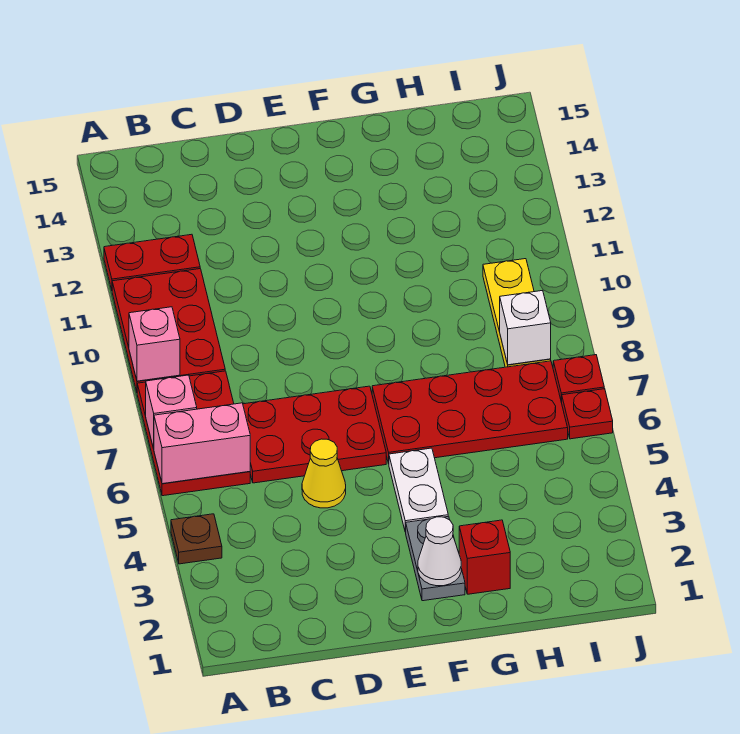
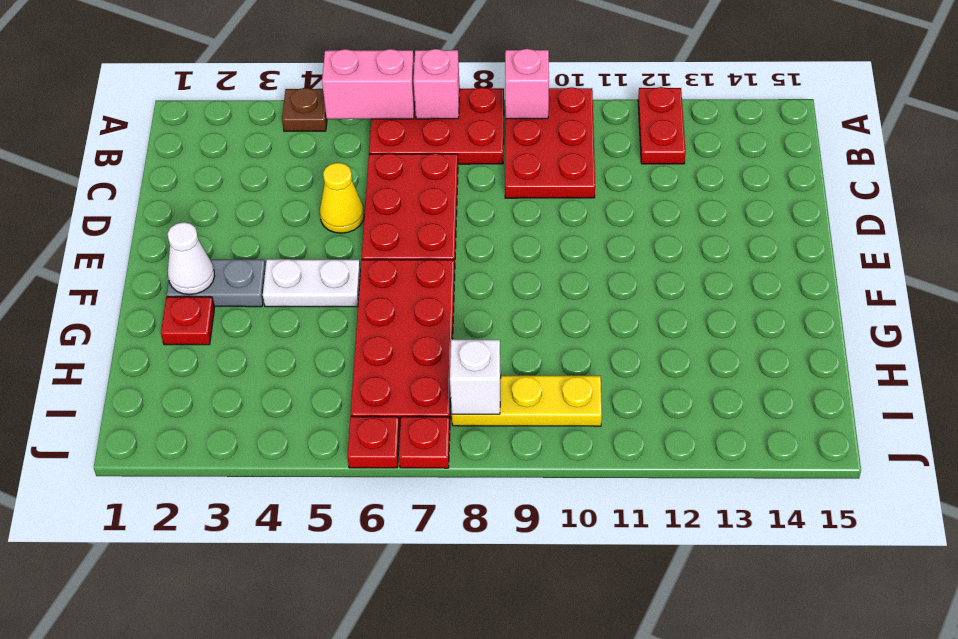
pink brick A6:B6 level 2 -> pink brick A5:A6 level 2
red plate A9:B11 level 1 -> red plate A9:C10 level 1
red brick G2 level 1 -> red plate G2 level 1

